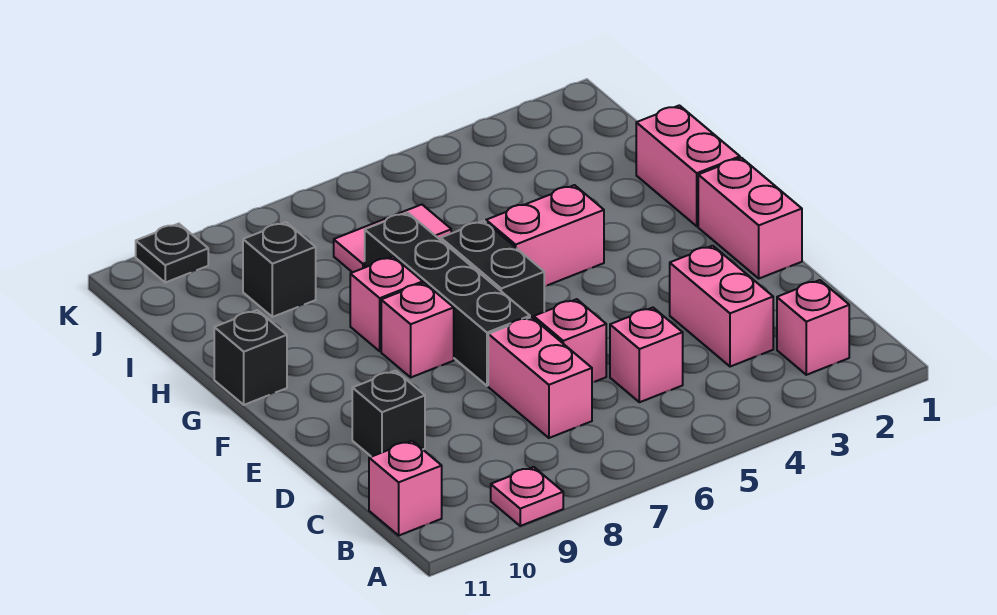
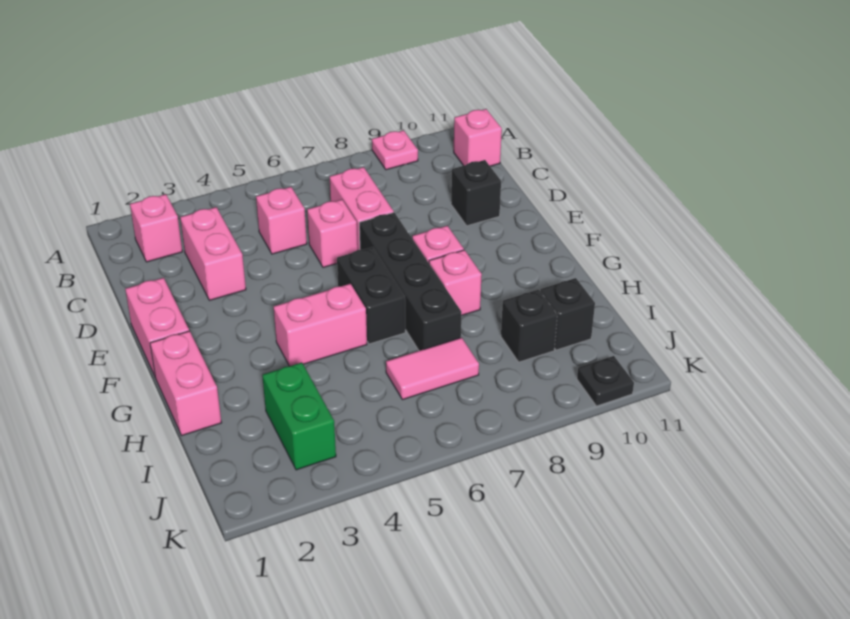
black brick G11 level 1 -> black brick I10 level 1
none -> green brick I3:J3 level 1

